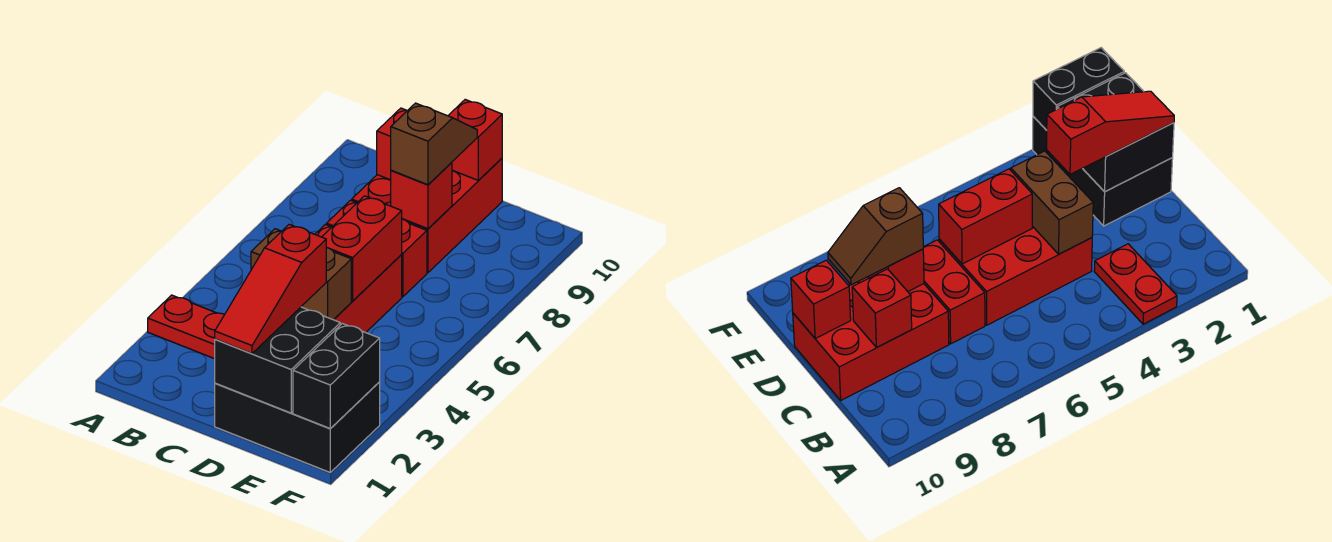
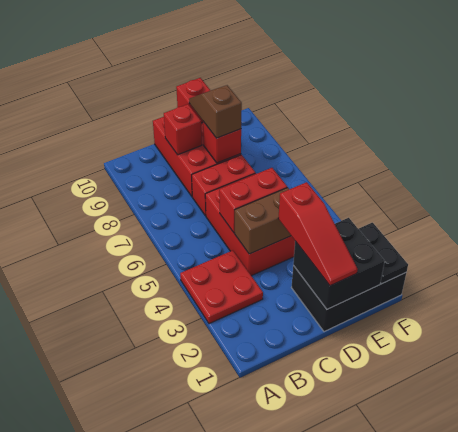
red plate A3:B3 level 1 -> red plate A3:B4 level 1
red brick D5:D6 level 2 -> red brick C5:D5 level 2
black brick F1:F2 level 2 -> black plate F1:F2 level 2

